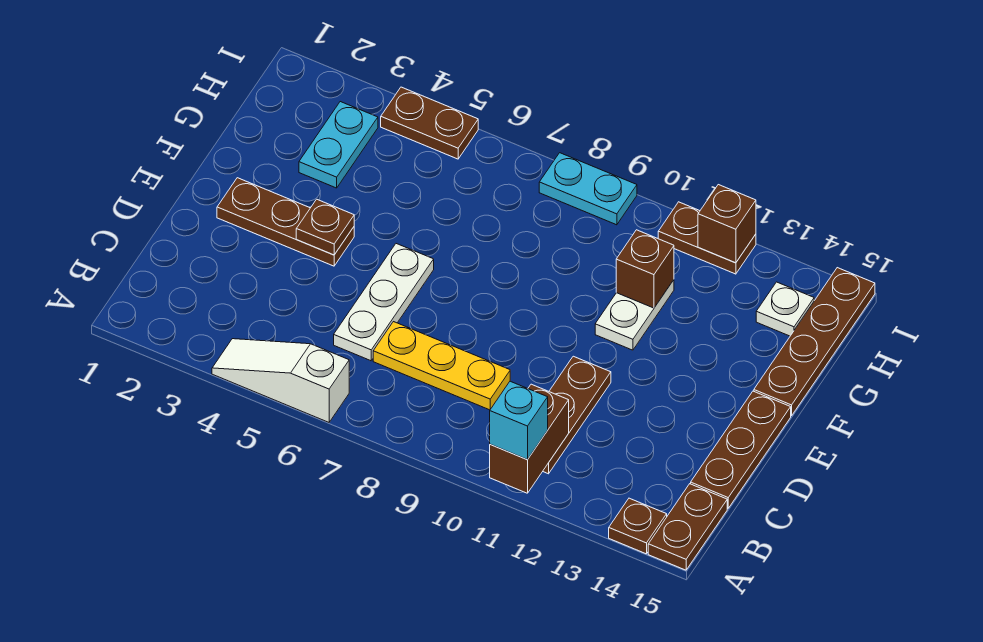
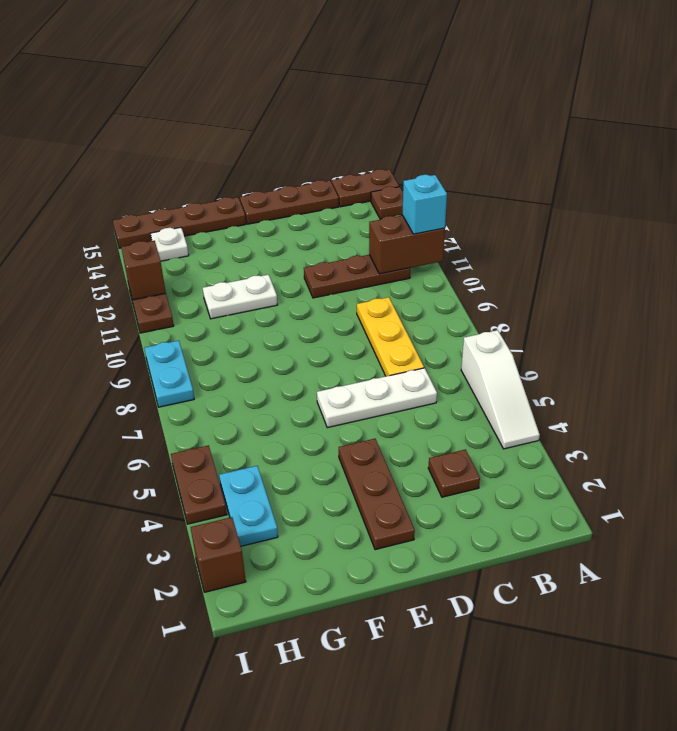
brown plate E4 level 2 -> brown plate C3 level 1
cyan plate G3:H3 level 1 -> cyan plate H3:H4 level 1
brown brick G11 level 2 -> brown brick I2 level 1

